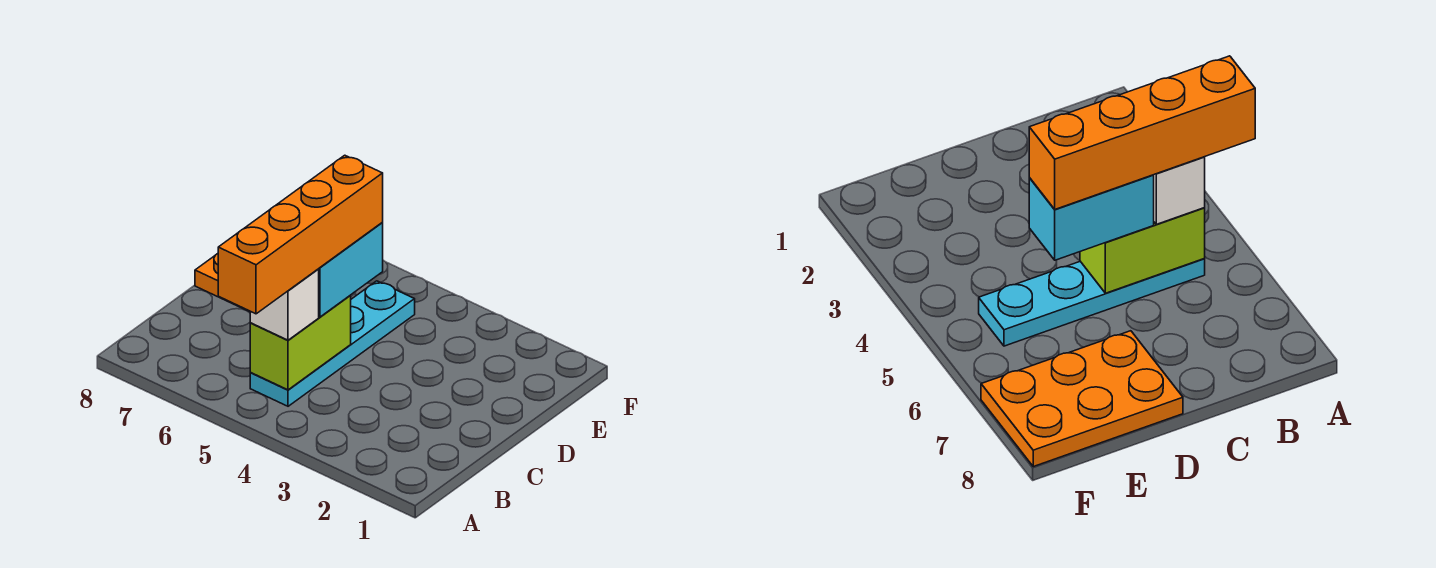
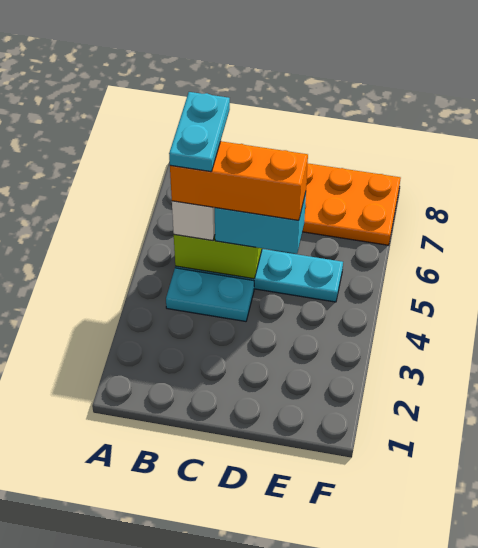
orange brick A5:D5 level 4 -> orange brick B5:D5 level 4
none -> cyan plate B4:C4 level 1
none -> cyan plate B5:B6 level 5

